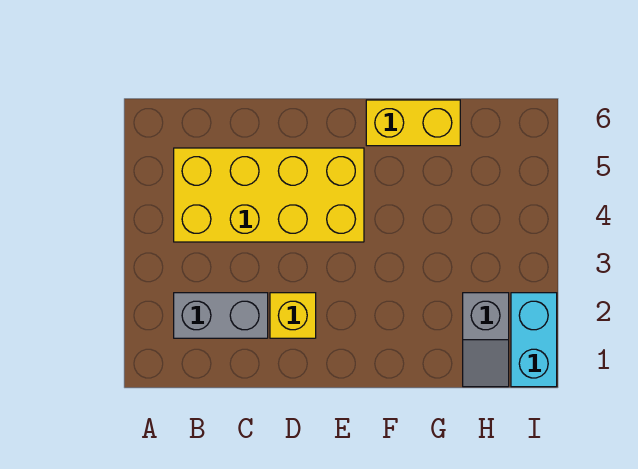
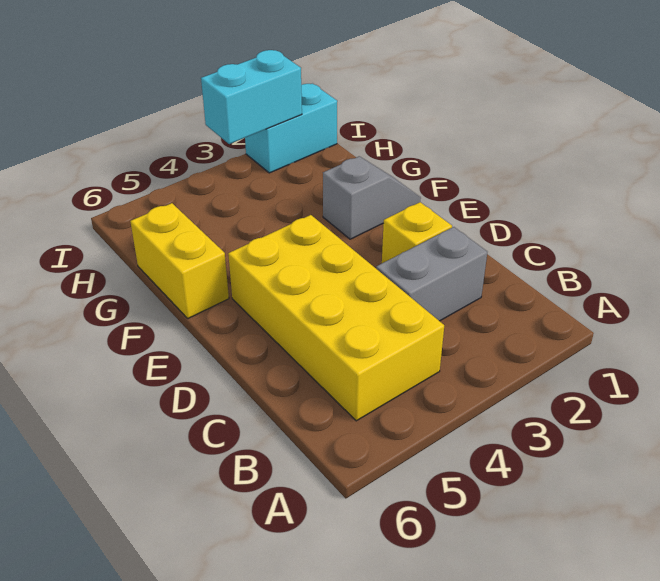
grey brick B2:C2 level 1 -> grey brick C2:C3 level 1
grey slope H1:H2 level 1 top 2 -> grey slope F1:F2 level 1 top 2
none -> cyan brick I2:I3 level 2

